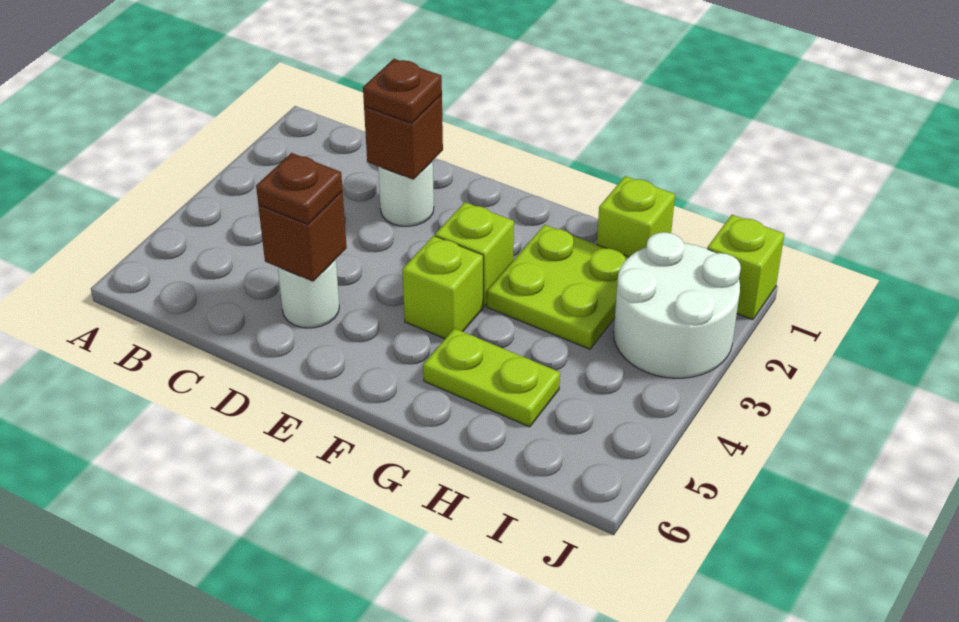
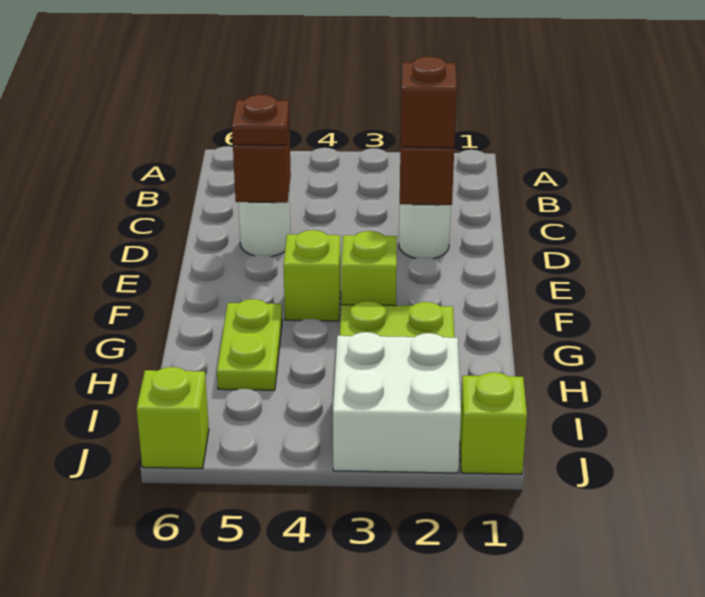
brown plate D2 level 3 -> brown brick D2 level 3
lime brick H1 level 1 -> lime brick J6 level 1
white round brick I2:J3 level 1 -> white brick I2:J3 level 1

